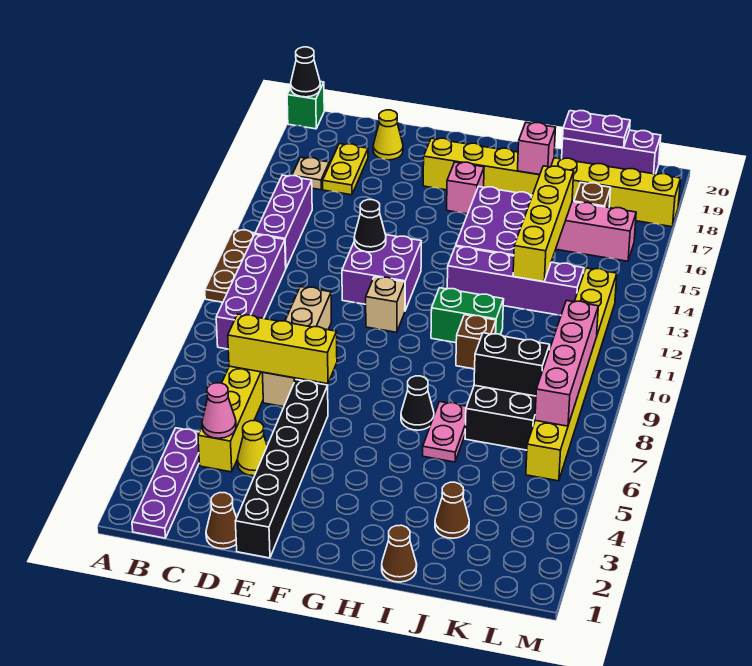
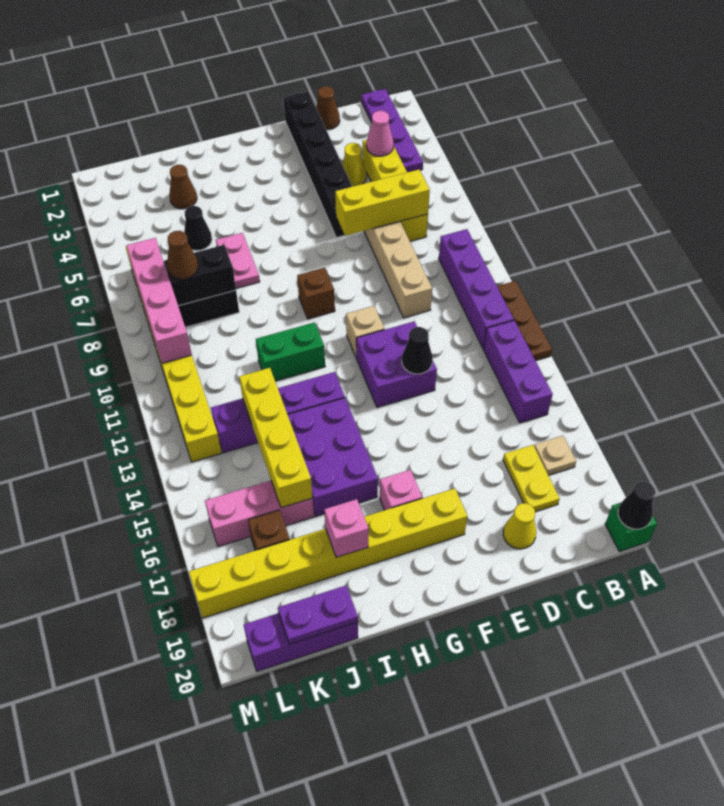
black cone H7 level 1 -> black cone J5 level 1
brown cone I1 level 1 -> brown cone K8 level 3
brown brick I10 level 1 -> brown brick G9 level 1

